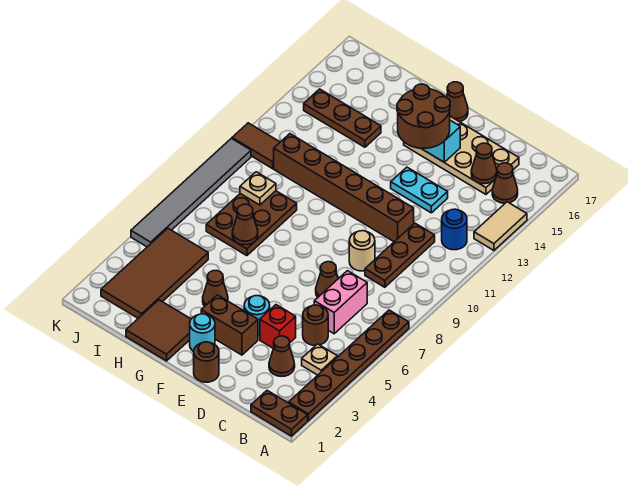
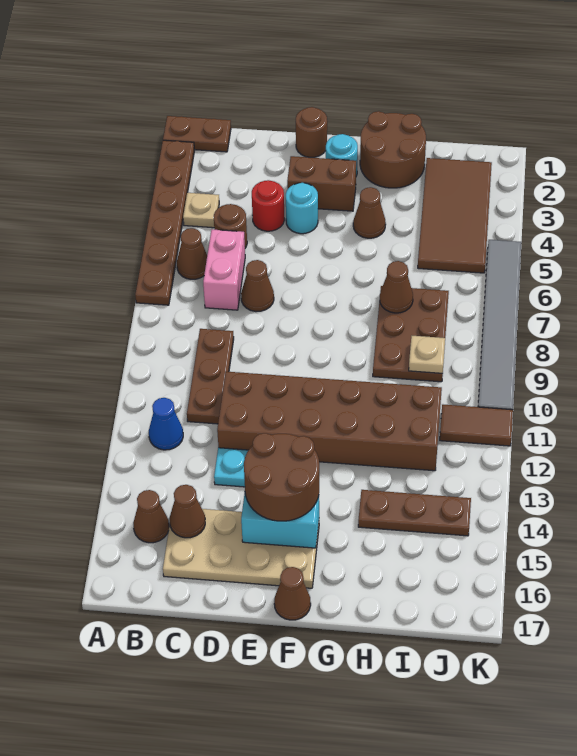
tan tile A13:A14 level 1 -> none
blue round brick B12 level 1 -> blue cone B12 level 1
brown cone C3 level 1 -> brown cone B6 level 1
red brick D4 level 1 -> red round brick D4 level 1
tan round brick D9 level 1 -> none
brown brick D11:I11 level 1 -> brown brick D11:I12 level 1
brown tile G1:H2 level 1 -> brown round brick G1:H2 level 1

